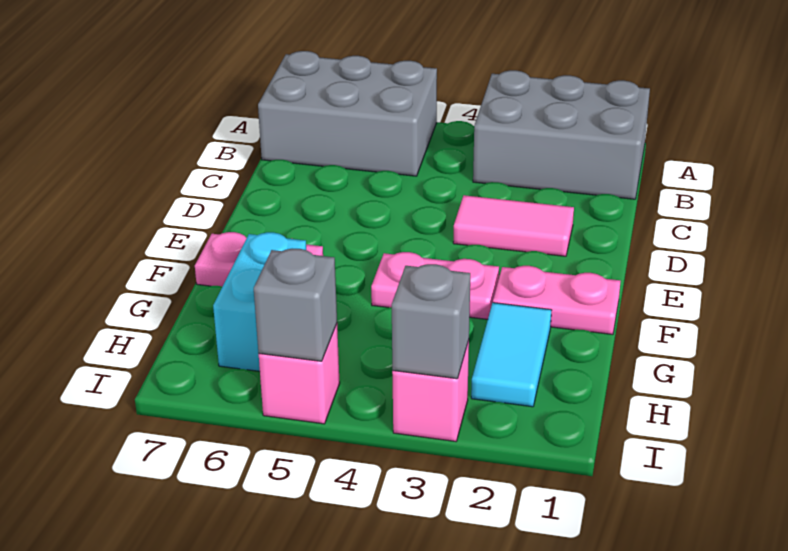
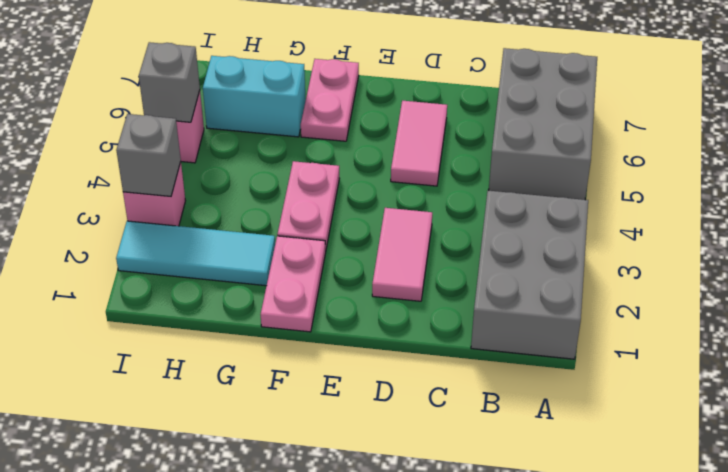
none -> pink tile D5:D6 level 1
cyan tile G2:H2 level 1 -> cyan tile G2:I2 level 1

